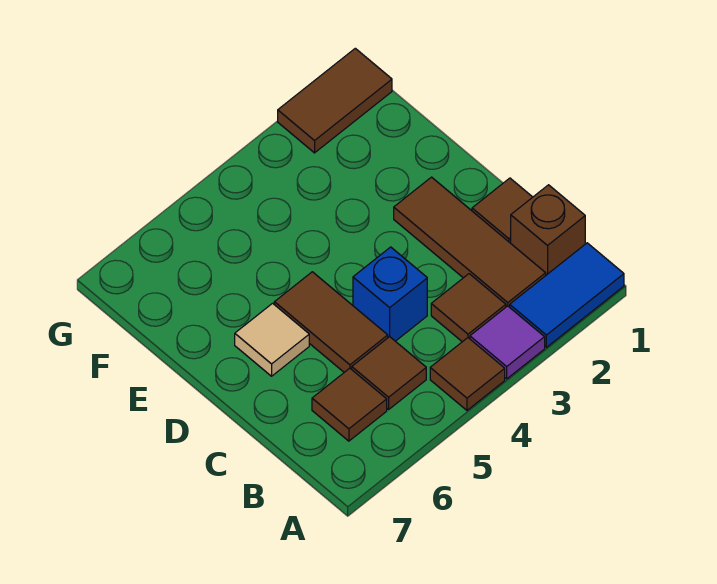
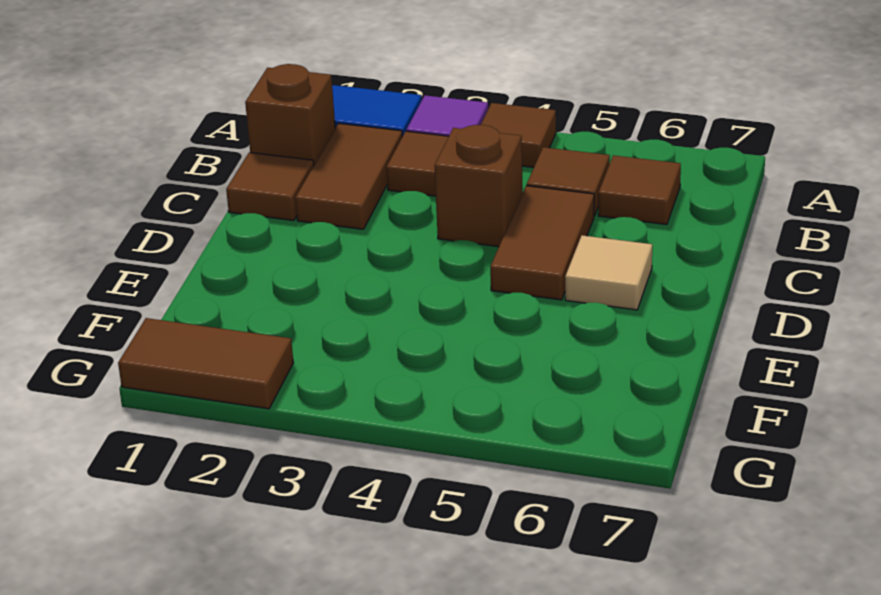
brown tile B2:D2 level 1 -> brown tile B2:C2 level 1
blue brick C4 level 1 -> brown brick C4 level 1

